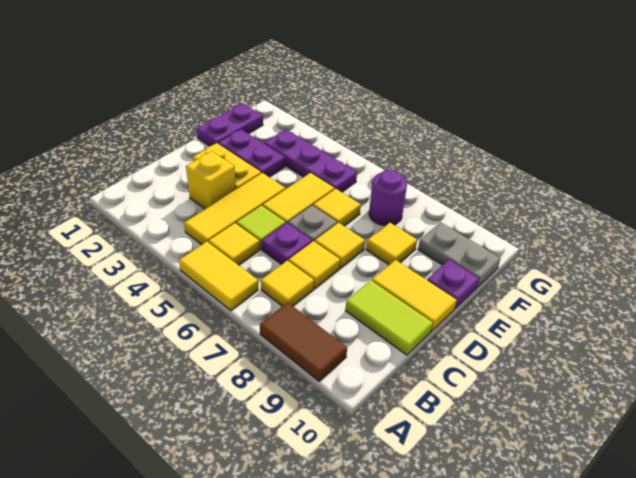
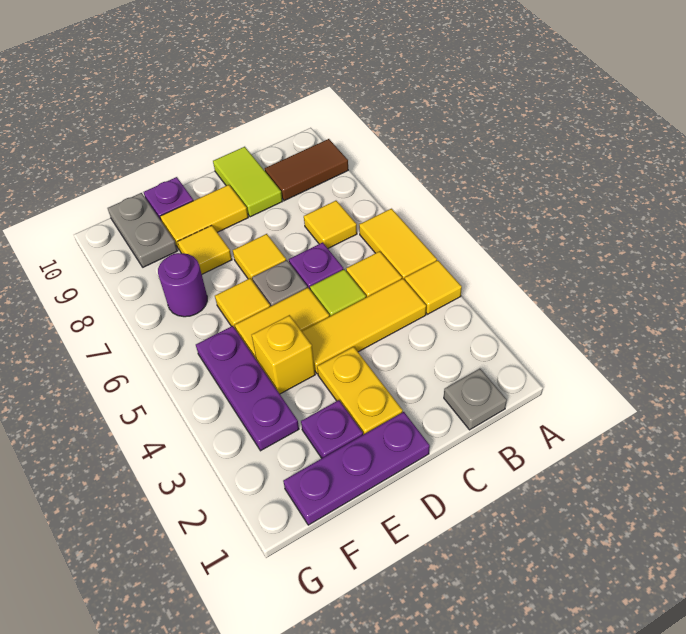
brown tile A8:A9 level 1 -> brown tile A9:B9 level 1
none -> grey plate B1 level 1
yellow brick C3 level 1 -> yellow brick E4 level 1
yellow tile C7 level 1 -> yellow tile A4 level 1
yellow tile D9:D10 level 1 -> yellow tile D9:E9 level 1
purple plate E1:F1 level 1 -> purple plate D1:F1 level 1
purple plate E2:E3 level 1 -> purple plate E2 level 1

